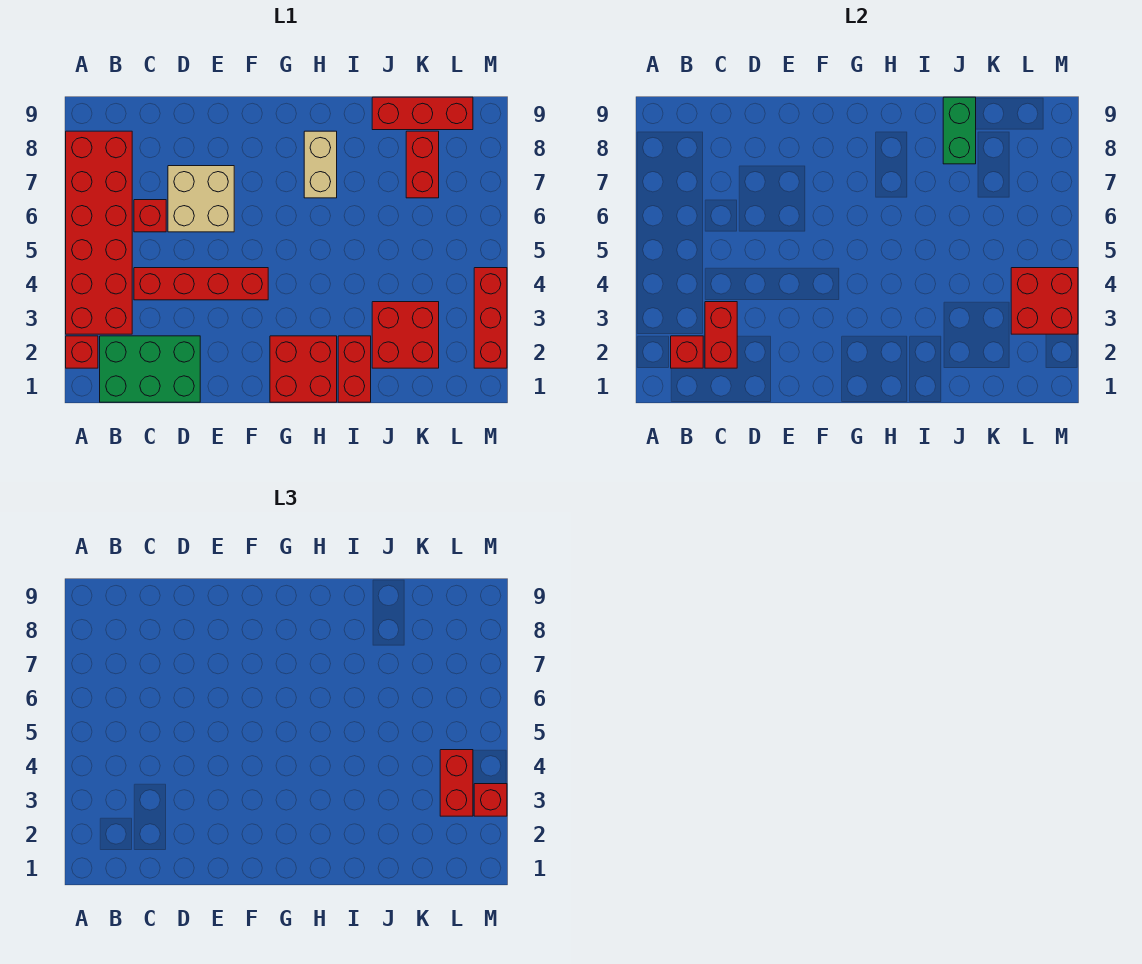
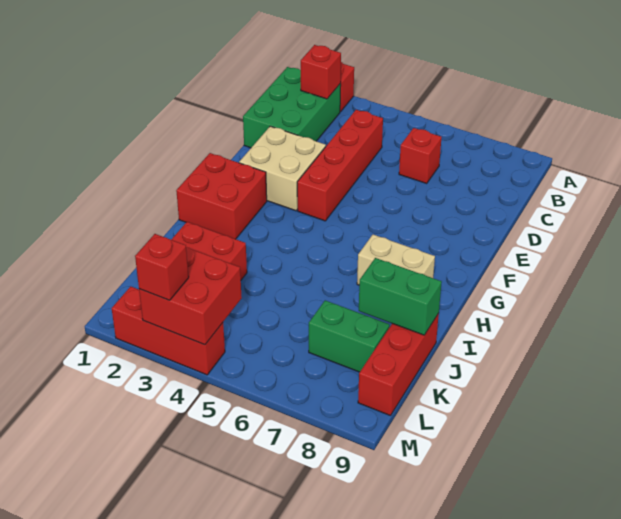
red brick A3:B8 level 1 -> none
red brick C2:C3 level 2 -> none
tan brick D6:E7 level 1 -> tan brick E2:F3 level 1
red brick I1:I2 level 1 -> none
red brick K7:K8 level 1 -> green brick K7:K8 level 1
red brick L3:L4 level 3 -> none

